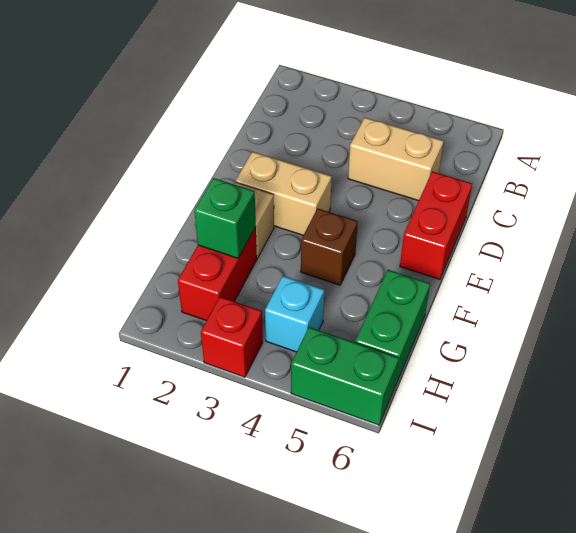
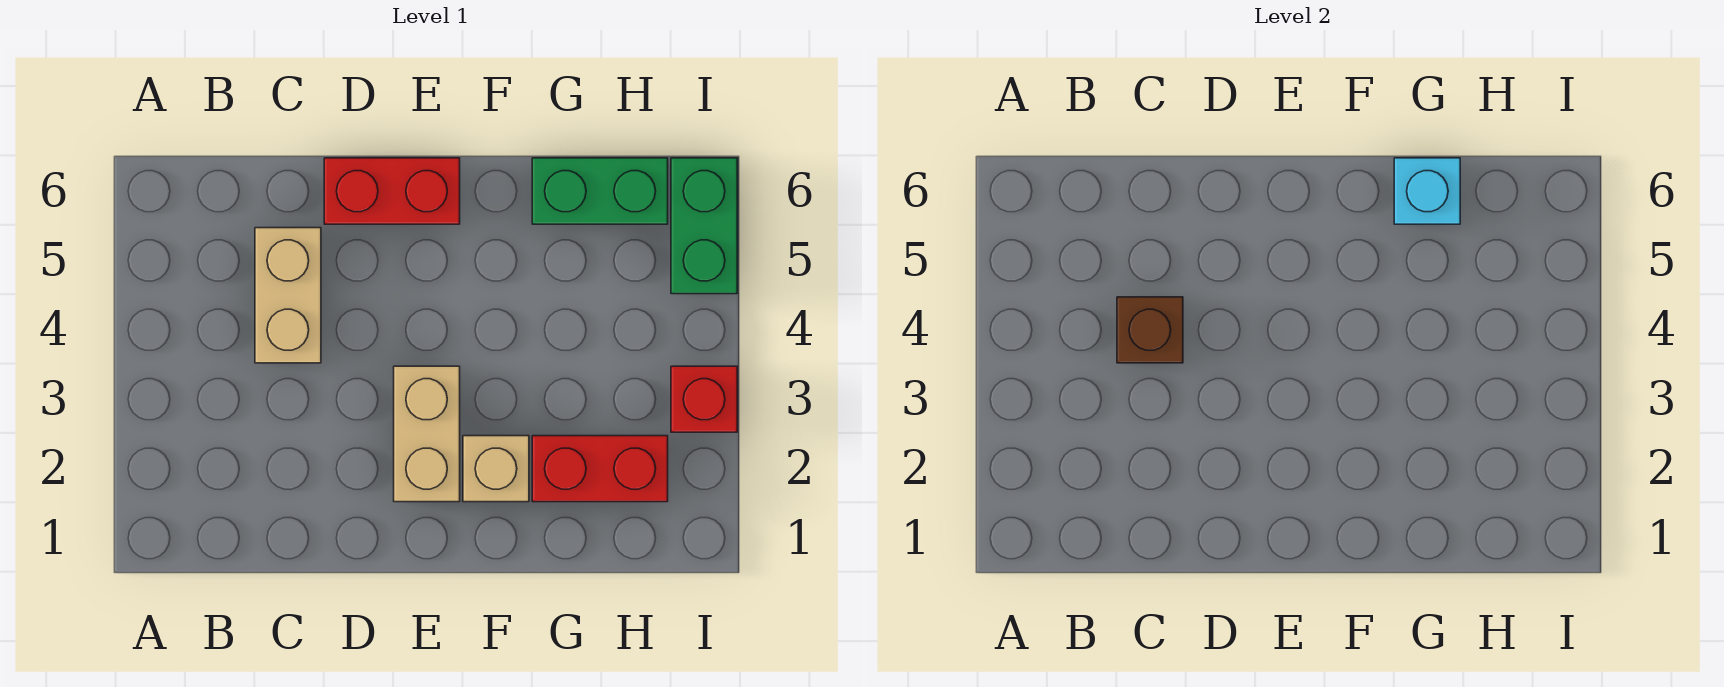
brown brick F4 level 1 -> brown brick C4 level 2
green brick G2 level 2 -> none
cyan brick H4 level 1 -> cyan brick G6 level 2

